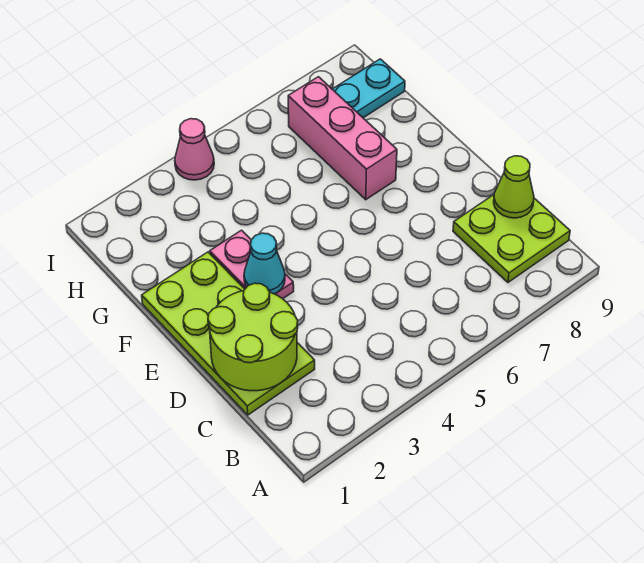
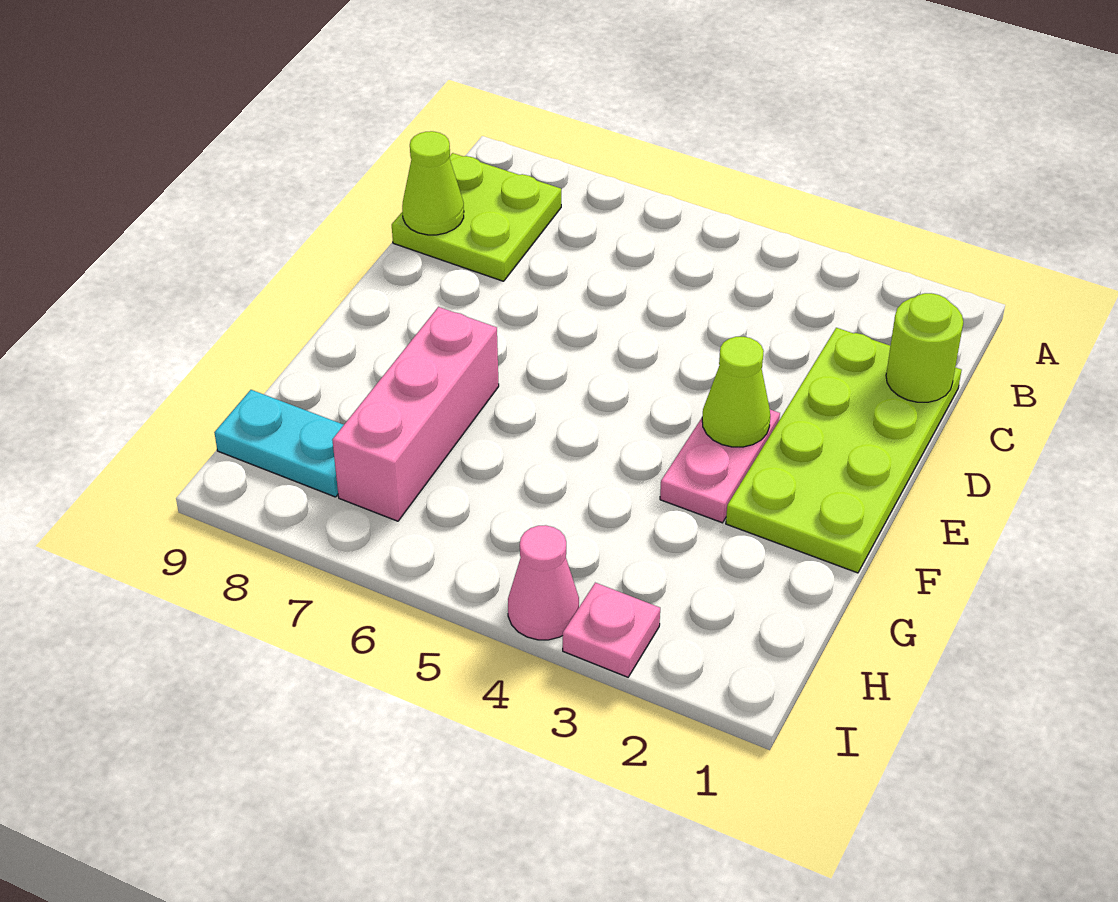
lime round brick C1:D2 level 2 -> lime round brick C1 level 2
cyan cone E3 level 2 -> lime cone E3 level 2
none -> pink plate I3 level 1

